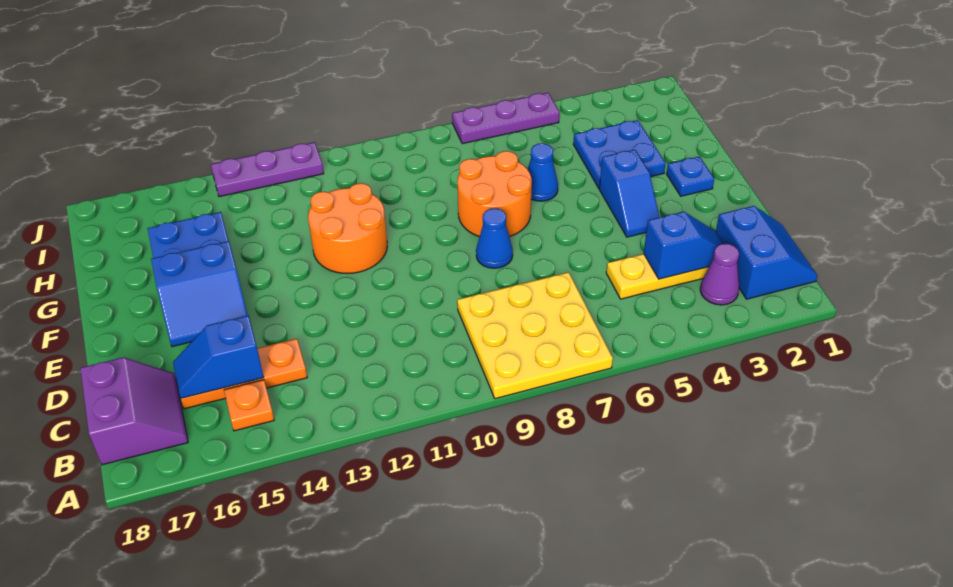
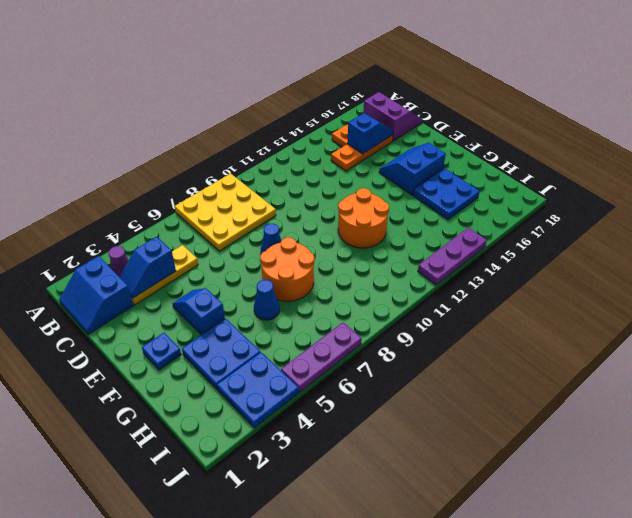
purple slope B17:C18 level 1 top 18 -> purple slope B17:C18 level 1 top 17
none -> blue plate I3:J4 level 1

